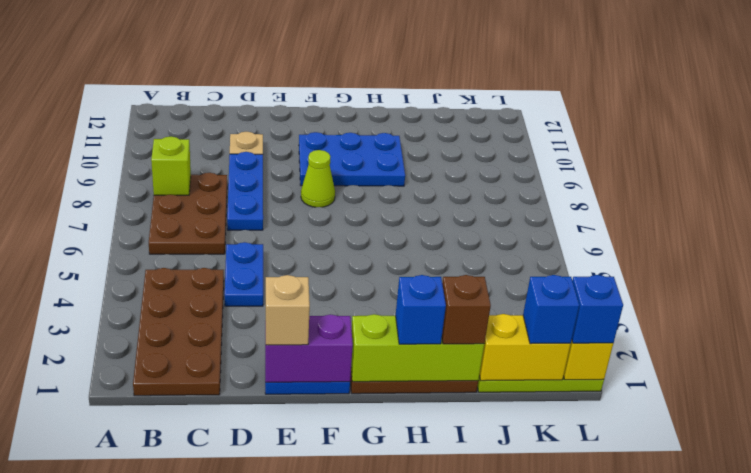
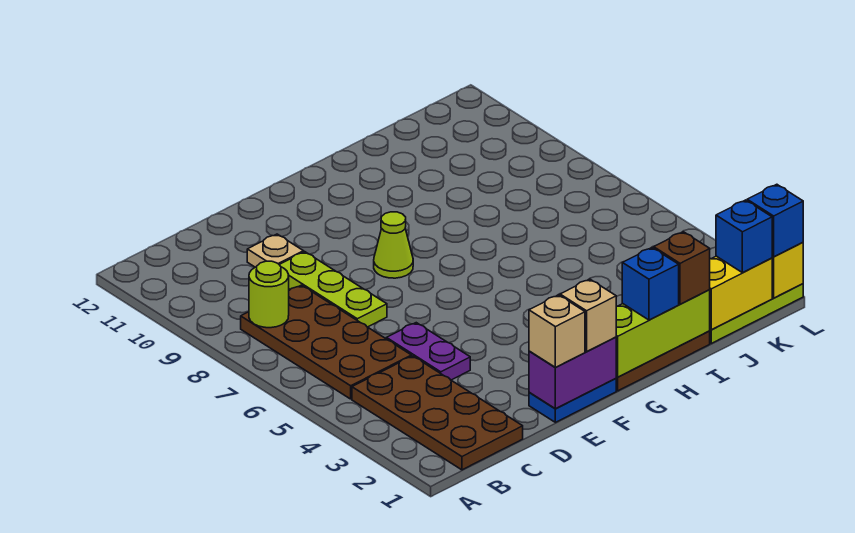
brown plate B6:C8 level 1 -> brown plate B5:C8 level 1
lime brick B8 level 2 -> lime round brick B8 level 2
blue plate D4:D5 level 1 -> purple plate D4:D5 level 1
blue plate D7:D9 level 1 -> lime plate D7:D9 level 1
none -> tan brick F1 level 3
blue plate F9:H10 level 1 -> none

